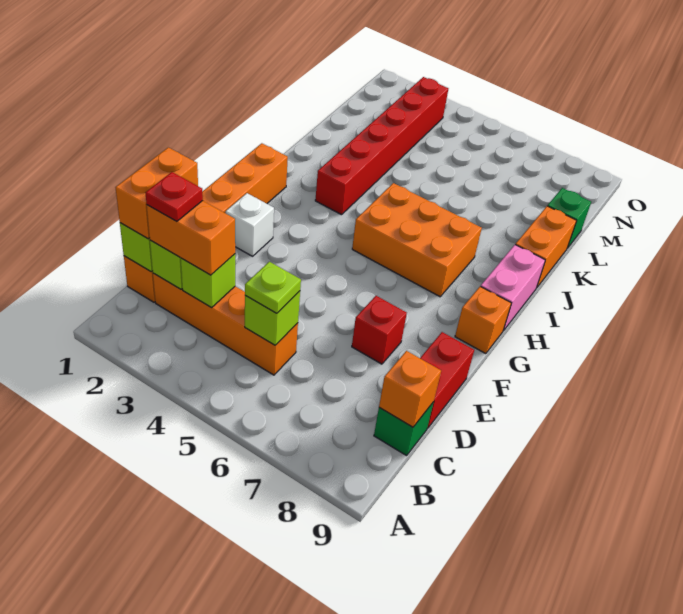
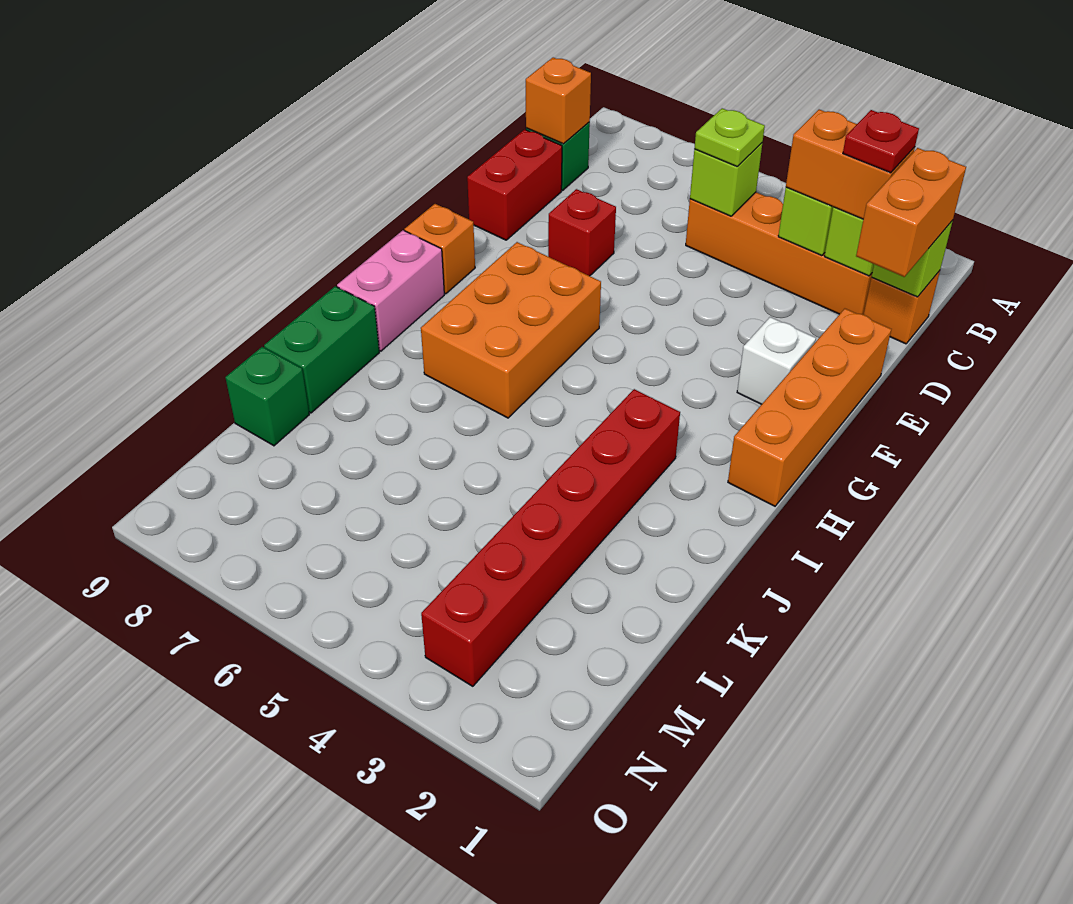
orange brick H5:I7 level 1 -> orange brick G6:I7 level 1
orange brick J9:K9 level 1 -> green brick J9:K9 level 1

